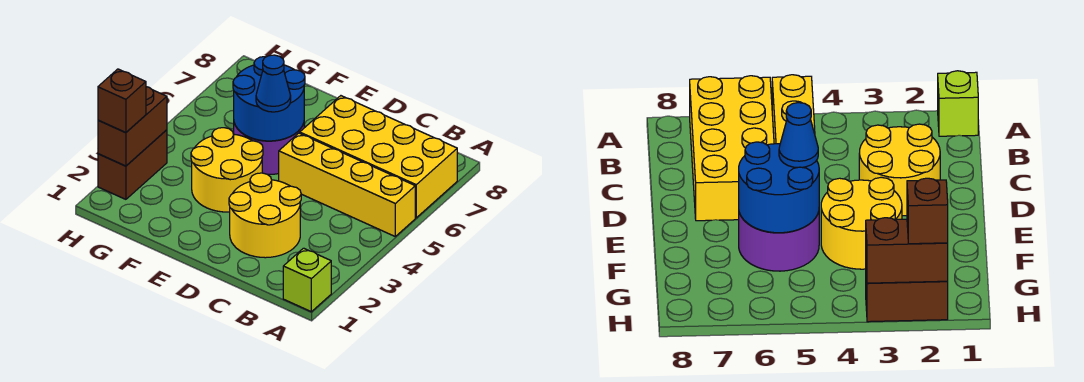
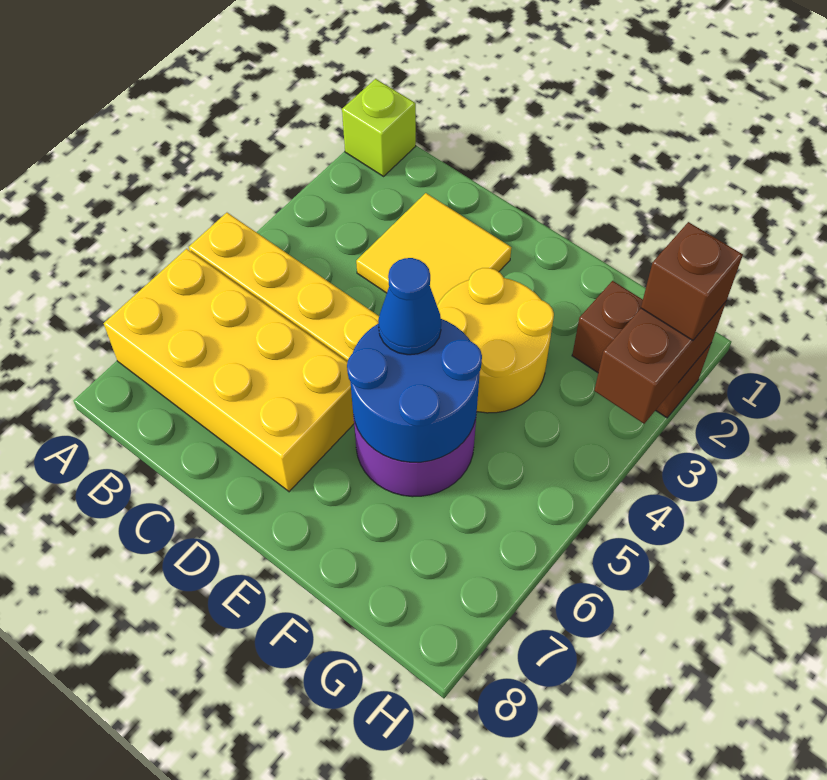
yellow round brick C2:D3 level 1 -> yellow tile C2:D3 level 1
brown brick H2:H3 level 1 -> brown brick G2:H2 level 1

